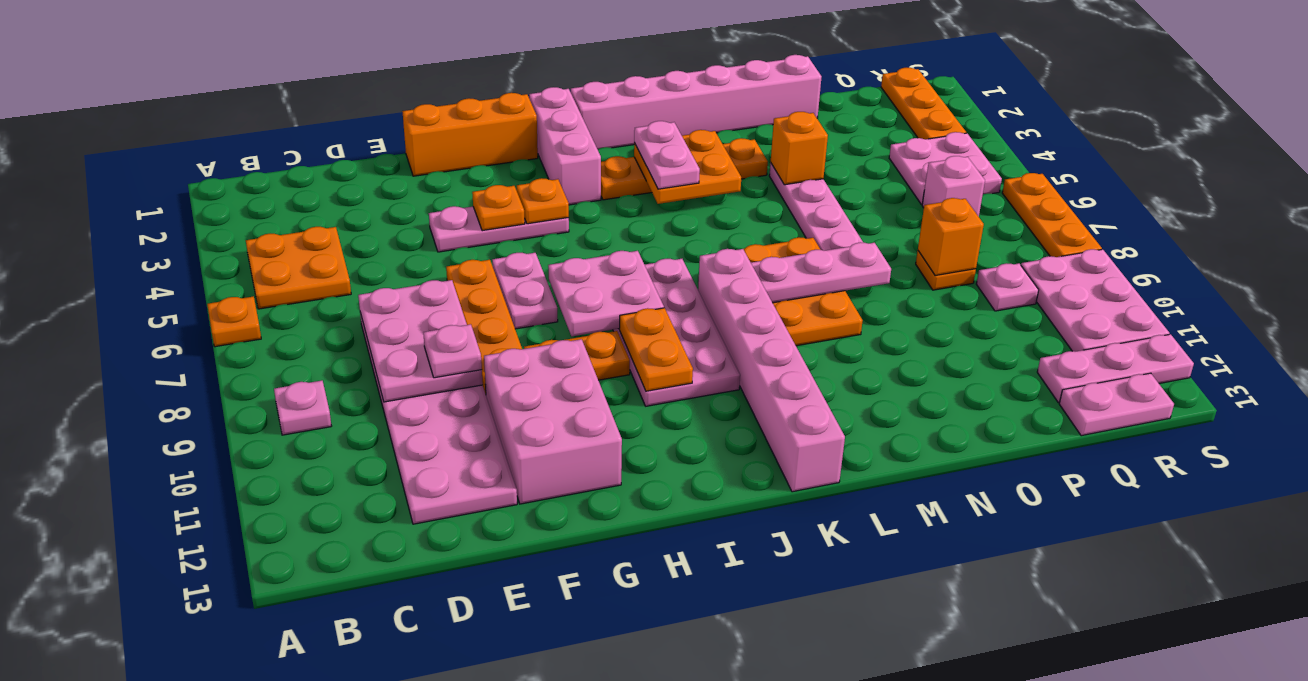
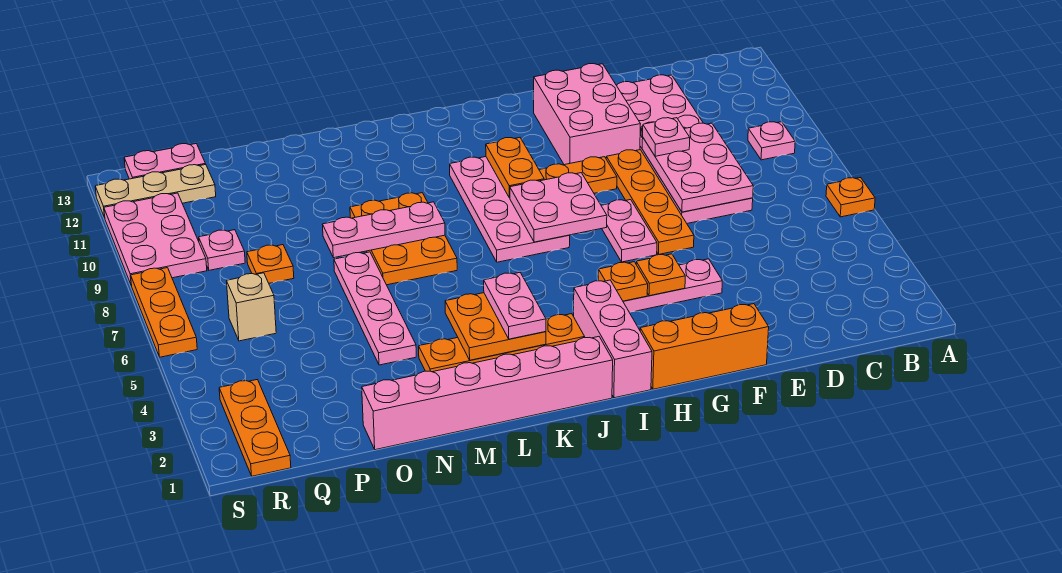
orange plate B4:C5 level 1 -> none
pink brick K8:K13 level 1 -> none
orange brick N4 level 2 -> none
orange brick P8 level 2 -> none
pink plate Q4:R5 level 1 -> none
pink brick Q6 level 1 -> tan brick Q6 level 1
pink plate Q12:S12 level 1 -> tan plate Q12:S12 level 1

